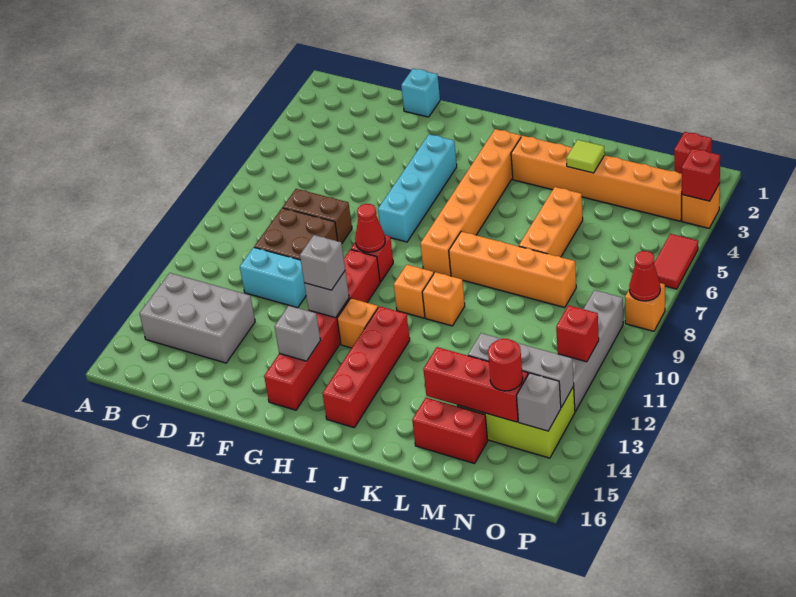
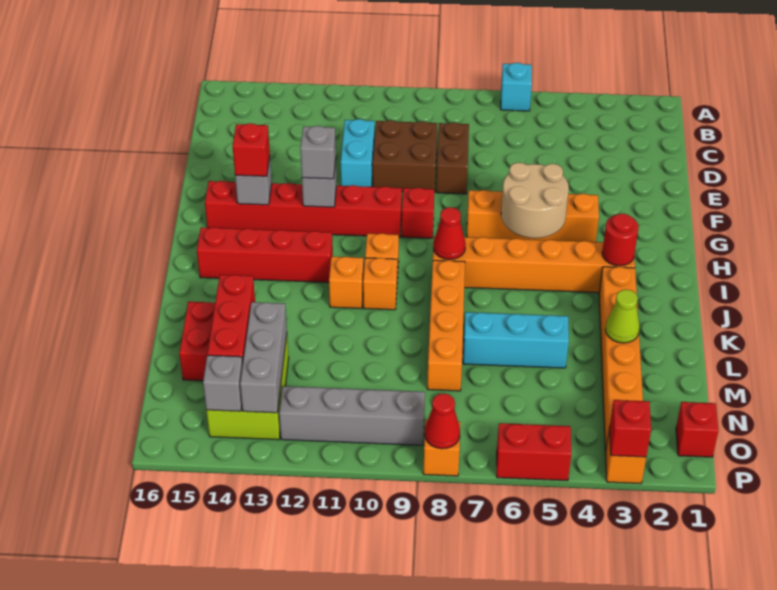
grey brick B13:D14 level 1 -> none
cyan brick E1 level 1 -> cyan brick A6 level 1
cyan brick G4:G7 level 1 -> orange brick G4:G7 level 1
none -> tan round brick G5:H6 level 2
red cone G9 level 2 -> red cone I8 level 2
orange brick H12 level 1 -> orange brick J11 level 1
lime tile L3 level 2 -> lime cone L3 level 2
orange brick L5:L7 level 1 -> cyan brick L5:L7 level 1
red round brick N14 level 3 -> red round brick I3 level 2
red brick O11 level 2 -> red brick G14 level 3
red tile P5:P6 level 1 -> red brick P5:P6 level 1

